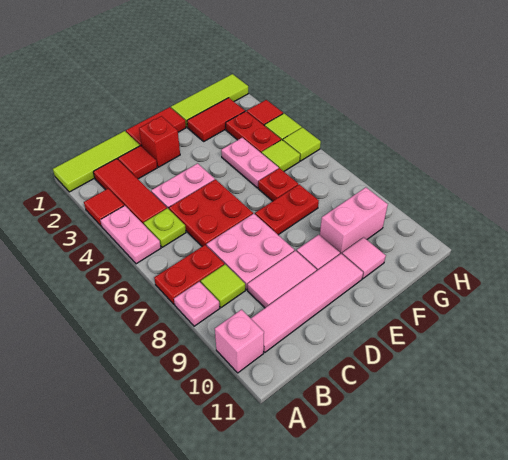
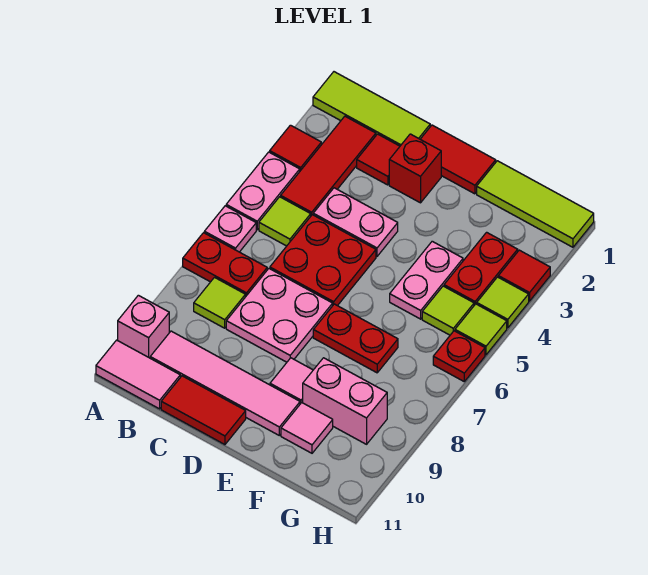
pink plate A8 level 1 -> pink plate A6 level 1
lime plate B5 level 1 -> lime tile B5 level 1
pink tile C9:D9 level 1 -> pink tile A11:B11 level 1
red tile F2:G2 level 1 -> red tile C11:D11 level 1
red plate F6 level 1 -> red plate H6 level 1

